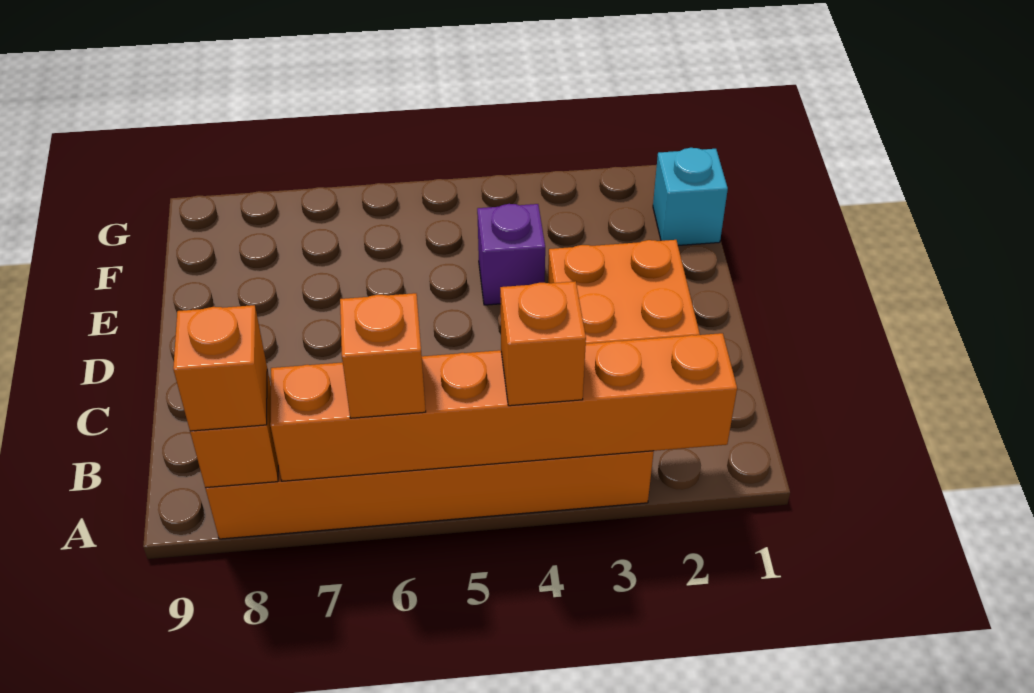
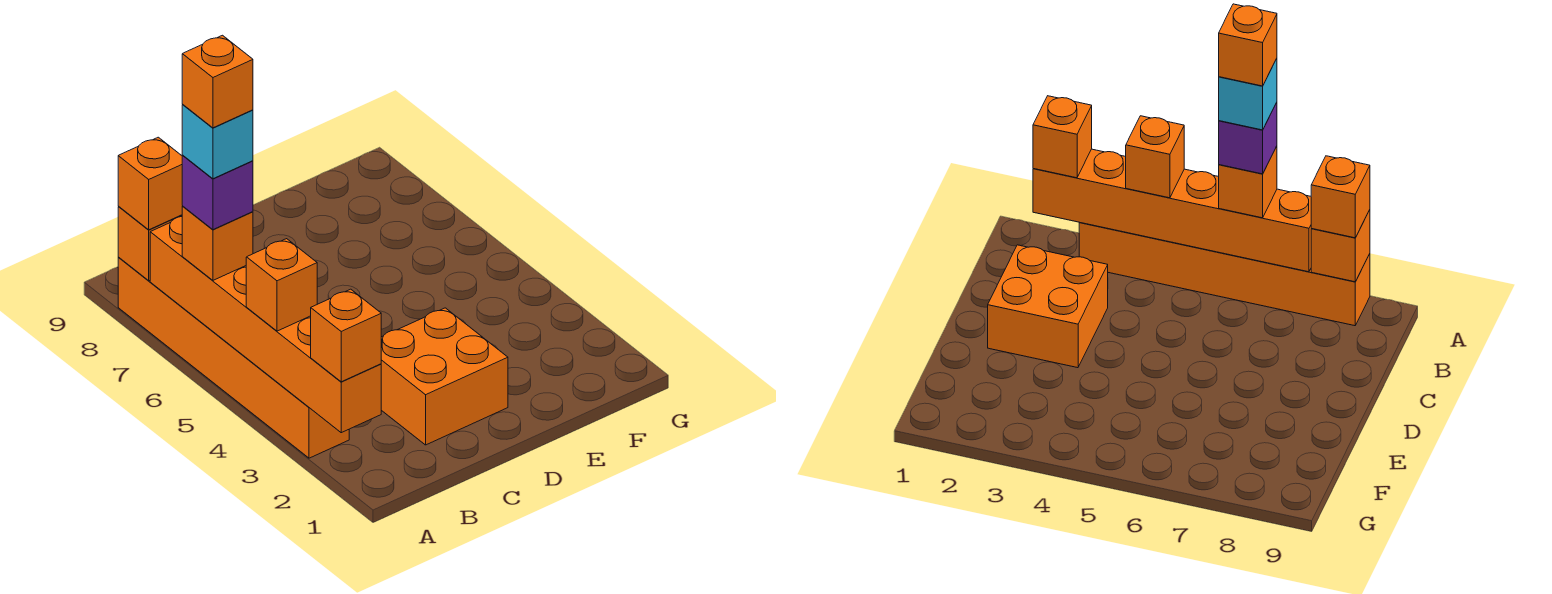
none -> orange brick A2 level 3
none -> orange brick A6 level 6
purple brick E4 level 1 -> purple brick A6 level 4
cyan brick F1 level 1 -> cyan brick A6 level 5

